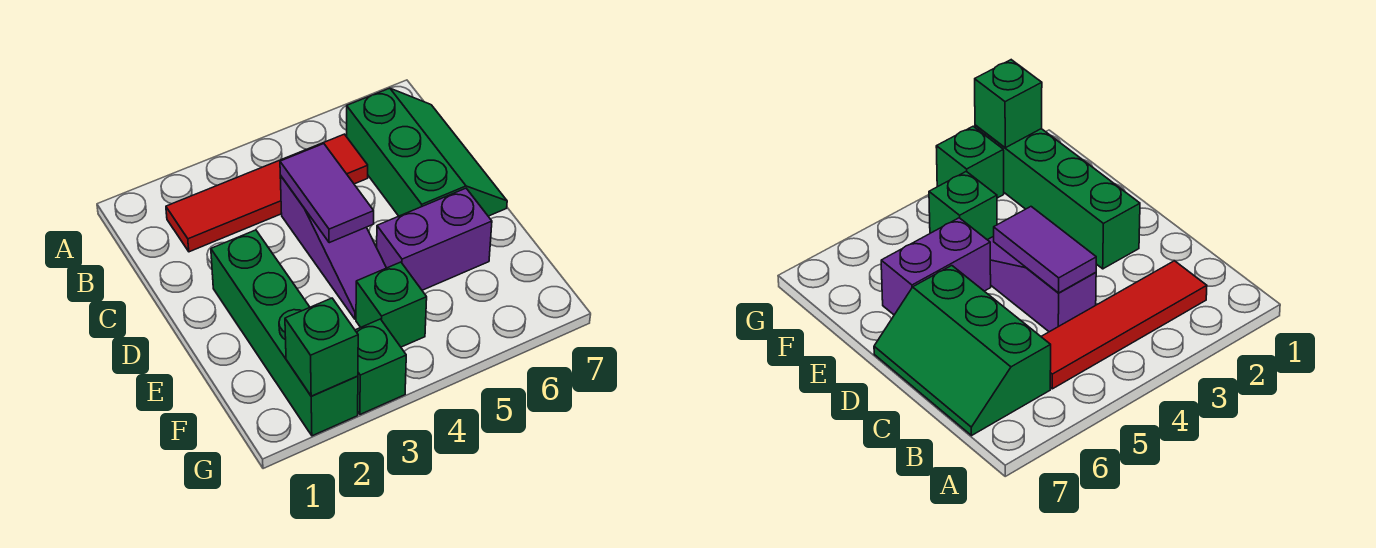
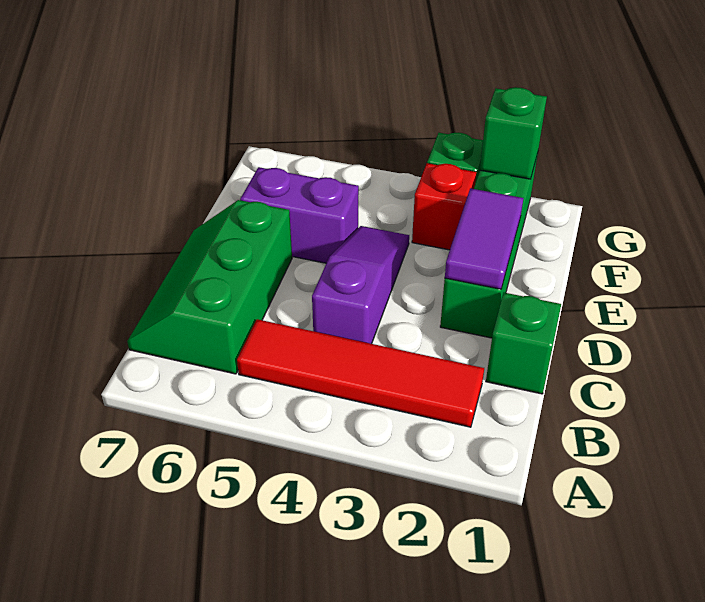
purple tile C4:D4 level 2 -> purple tile D2:E2 level 2
none -> red brick F3 level 1
green brick F4 level 1 -> green brick C1 level 1

